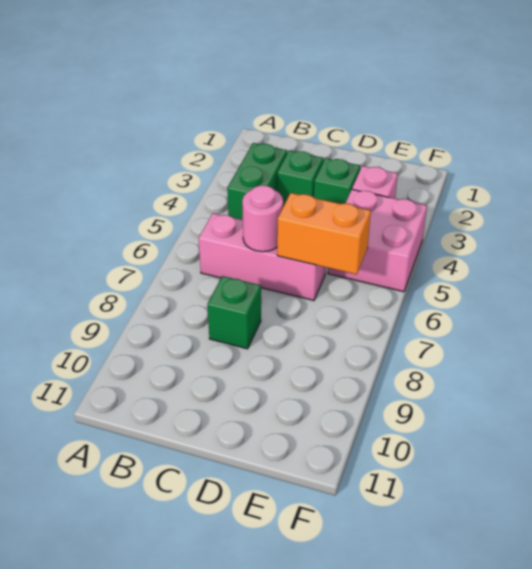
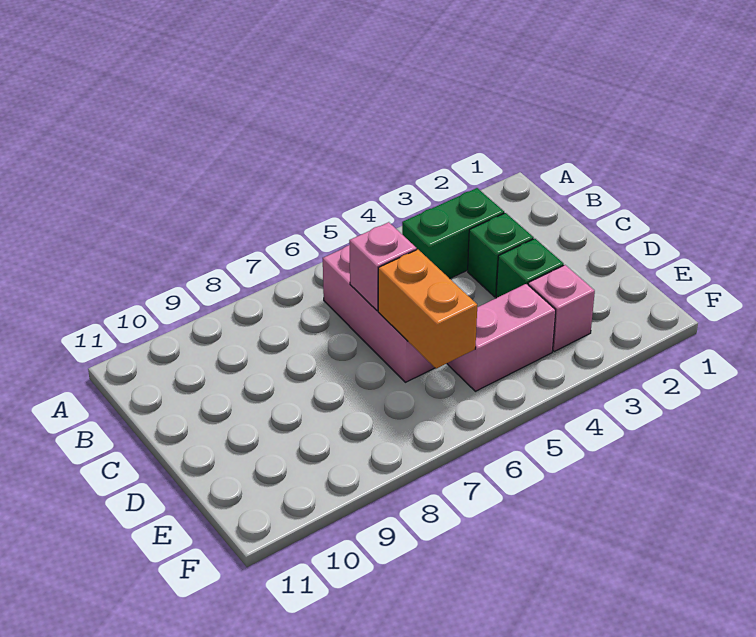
pink round brick C6 level 2 -> pink brick C6 level 2
green brick C8 level 1 -> none
pink brick E4:F5 level 1 -> pink brick E4:E5 level 1

